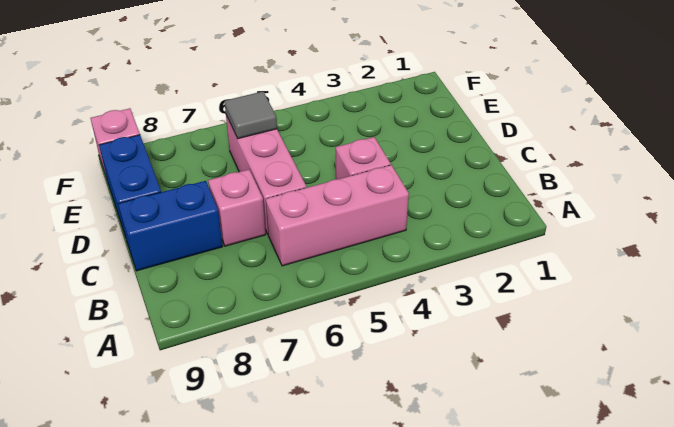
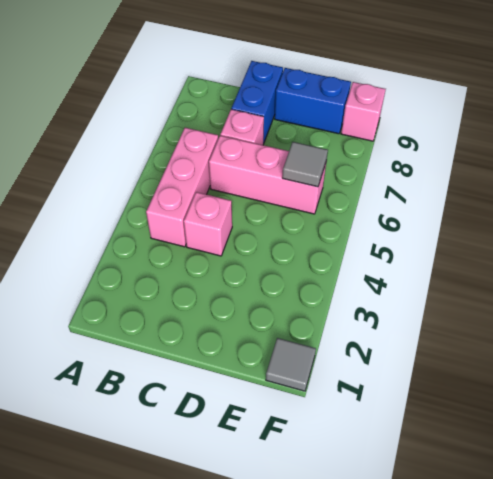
none -> grey tile F1 level 1

